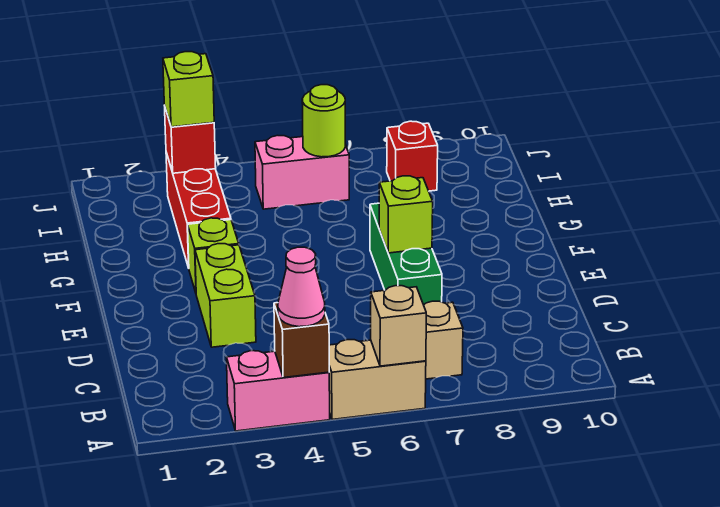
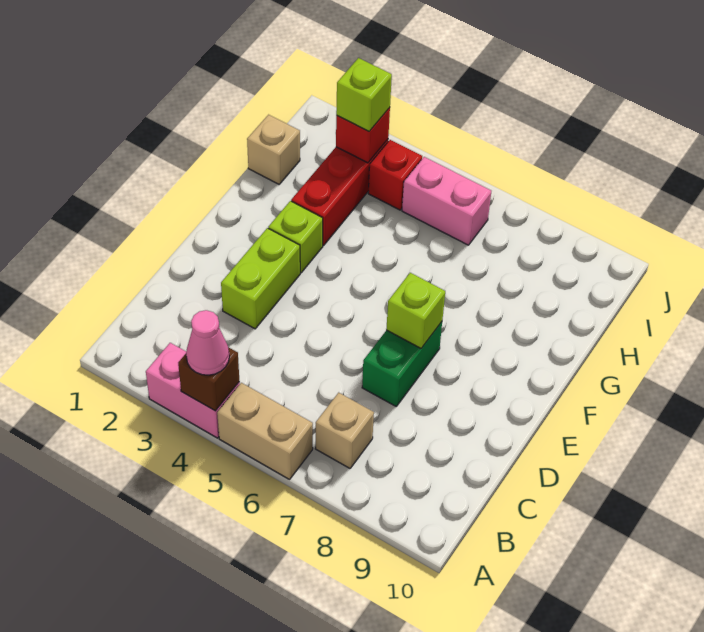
tan brick A6 level 2 -> tan brick H1 level 1
green brick D7:F7 level 1 -> green brick D7:E7 level 1
lime round brick I6 level 2 -> none
red brick I8 level 1 -> red brick I4 level 1

